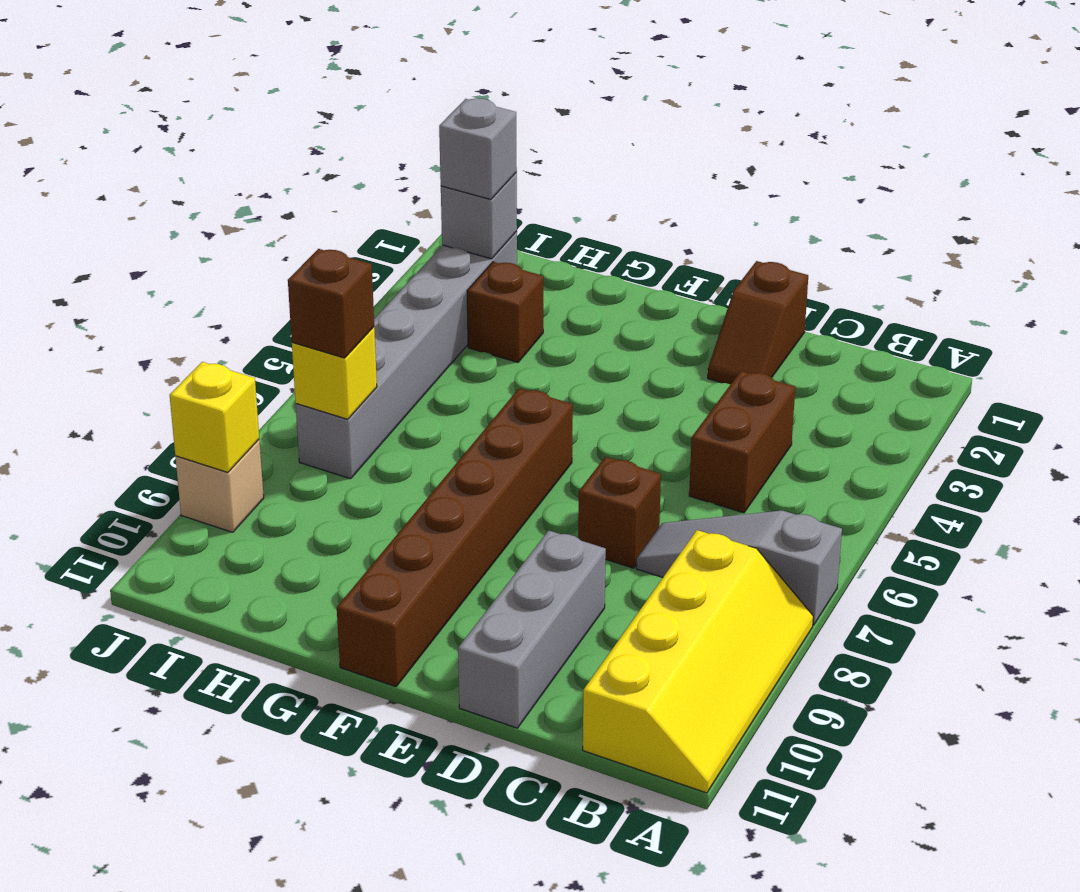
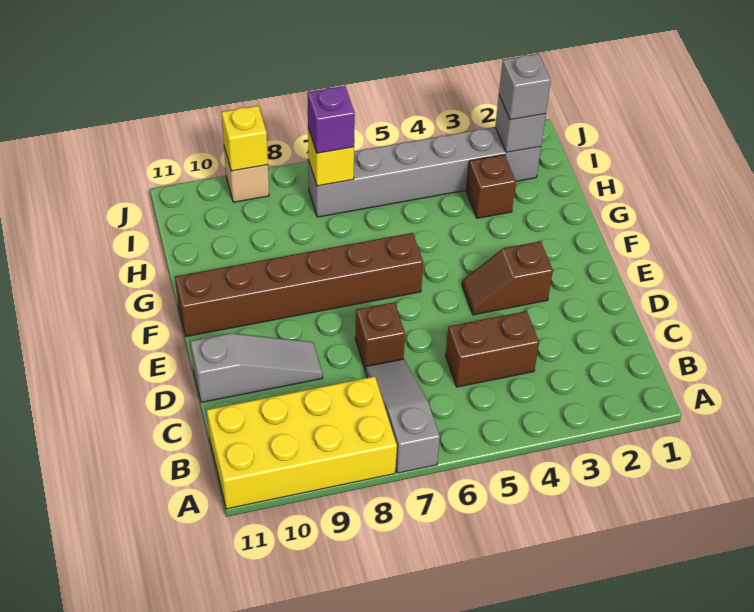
yellow slope A8:B11 level 1 top B -> yellow brick A8:B11 level 1
brown slope D1:D2 level 1 top 1 -> brown slope E3:E4 level 1 top 3
grey brick D9:D11 level 1 -> grey slope D9:D11 level 1 top 11
brown brick I7 level 3 -> purple brick I7 level 3

